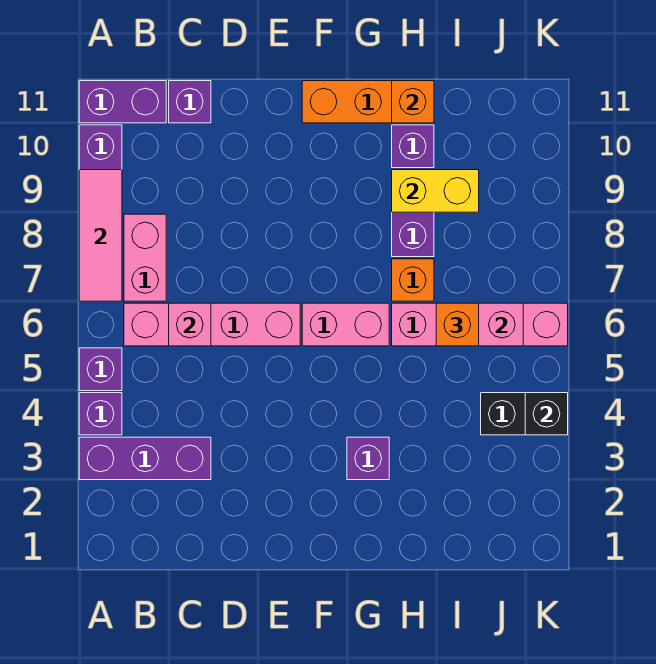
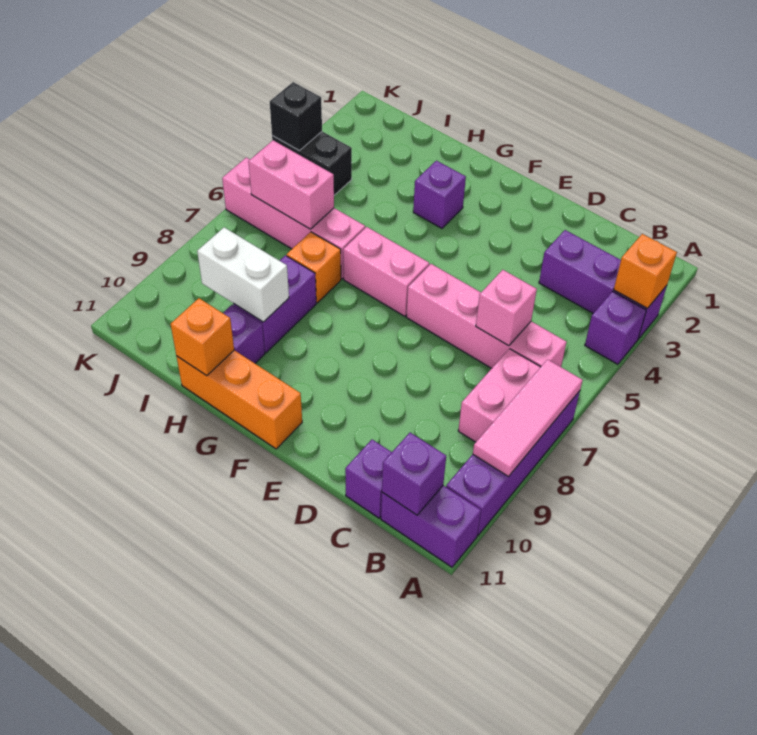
purple brick A5 level 1 -> purple brick B11 level 2
yellow brick H9:I9 level 2 -> white brick H9:I9 level 2
orange brick I6 level 3 -> orange brick A3 level 2

